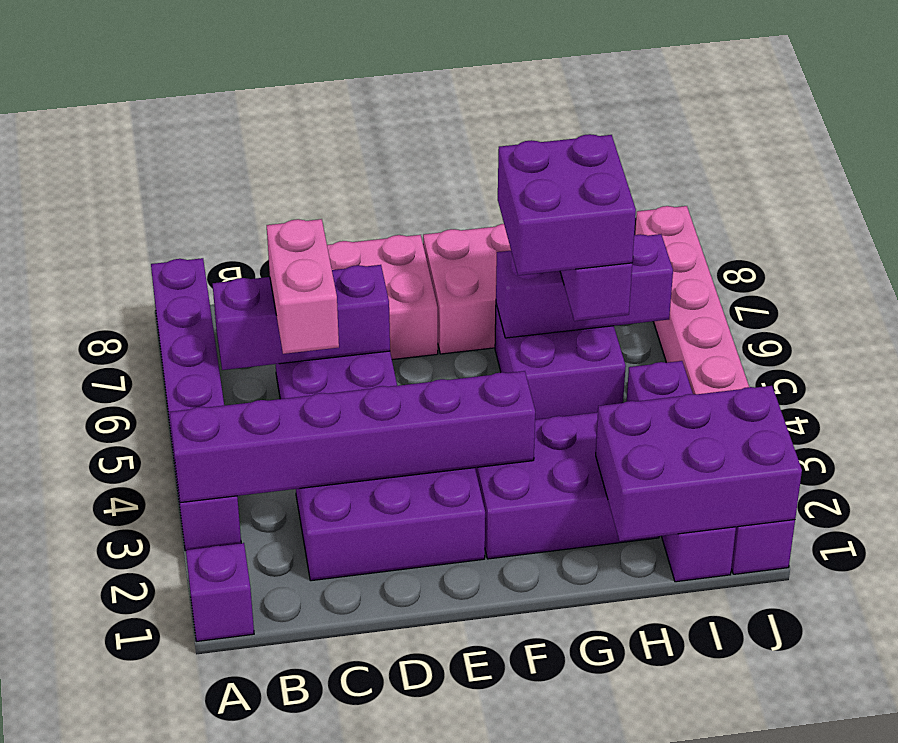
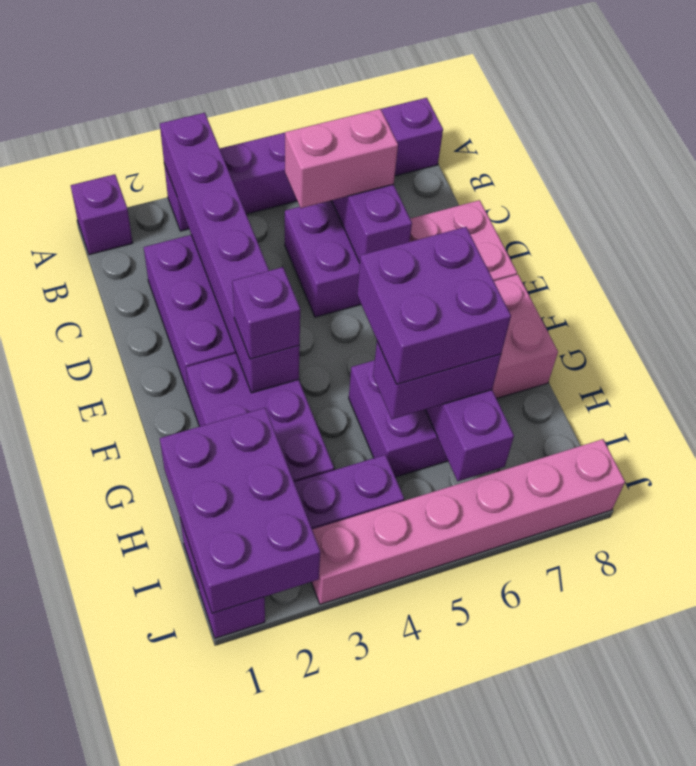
none -> purple brick F3 level 3

